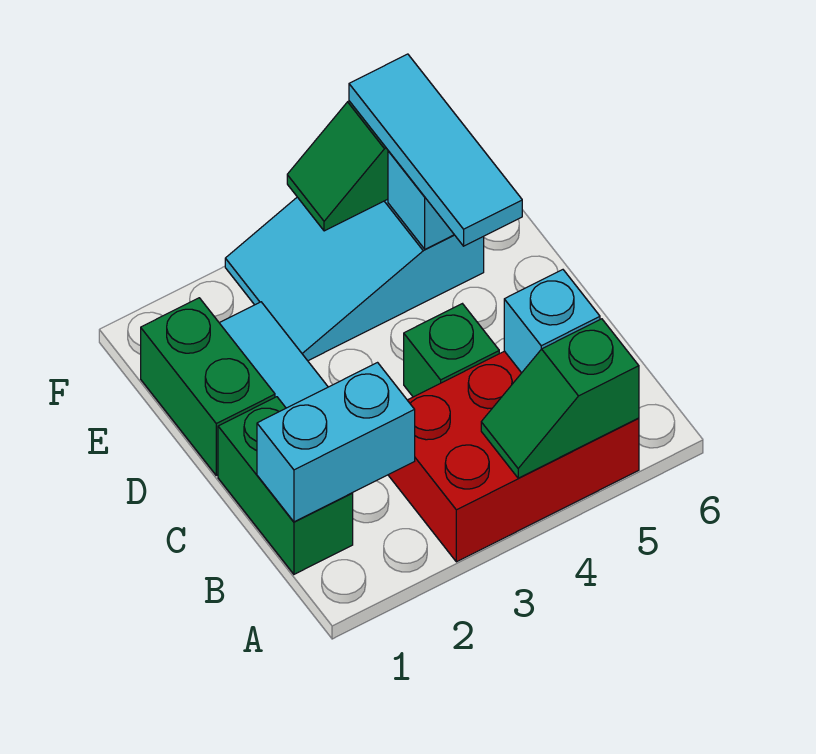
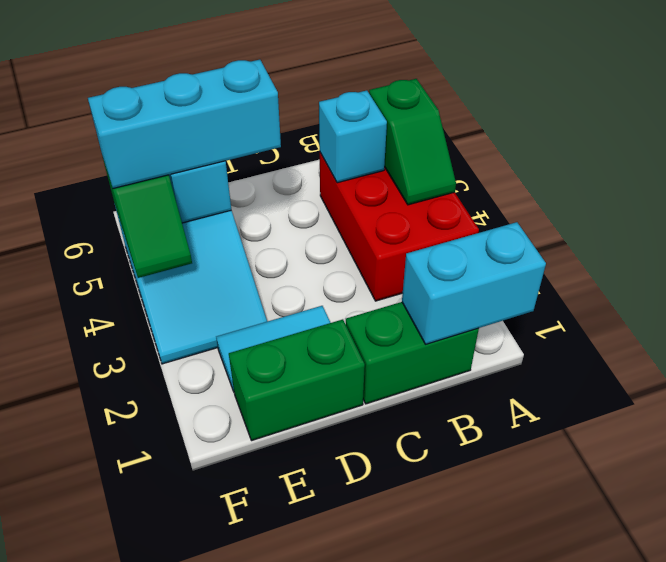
cyan brick B1:B2 level 2 -> cyan brick A1:B1 level 2
green brick C4 level 1 -> none
cyan tile D5:F5 level 3 -> cyan brick D5:F5 level 3

